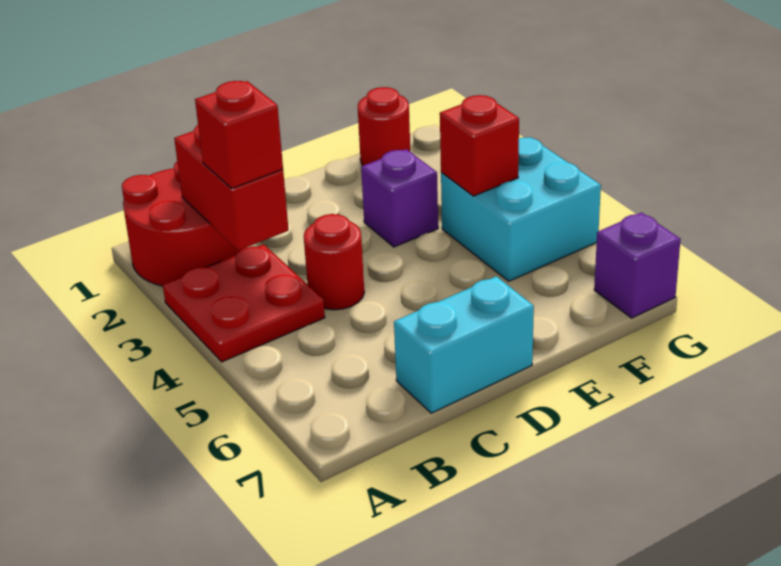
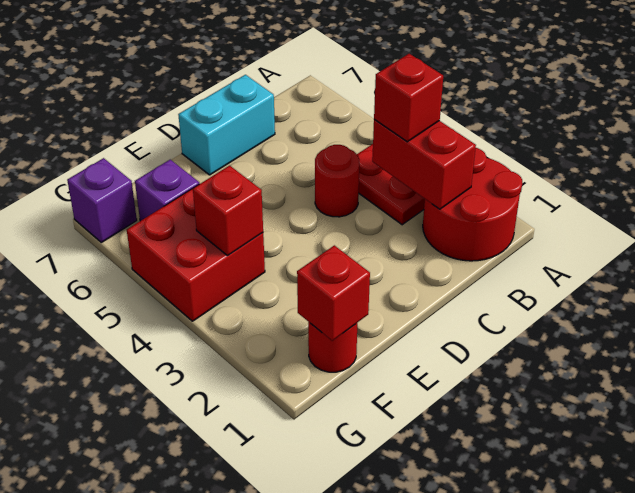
purple brick E3 level 1 -> purple brick F6 level 1
none -> red brick F1 level 2
cyan brick F4:G5 level 1 -> red brick F4:G5 level 1

